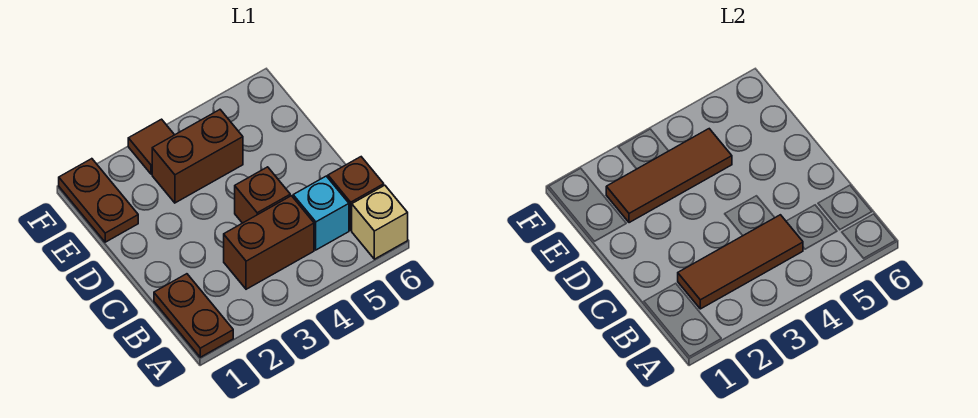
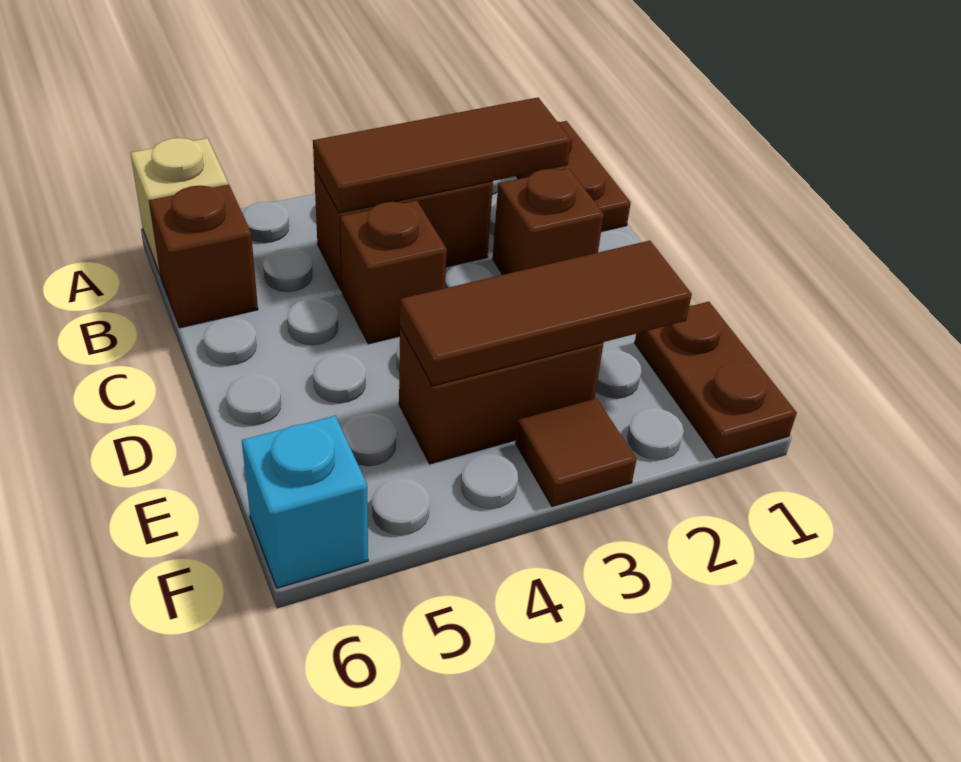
cyan brick B5 level 1 -> cyan brick F6 level 1
none -> brown brick C2 level 1

